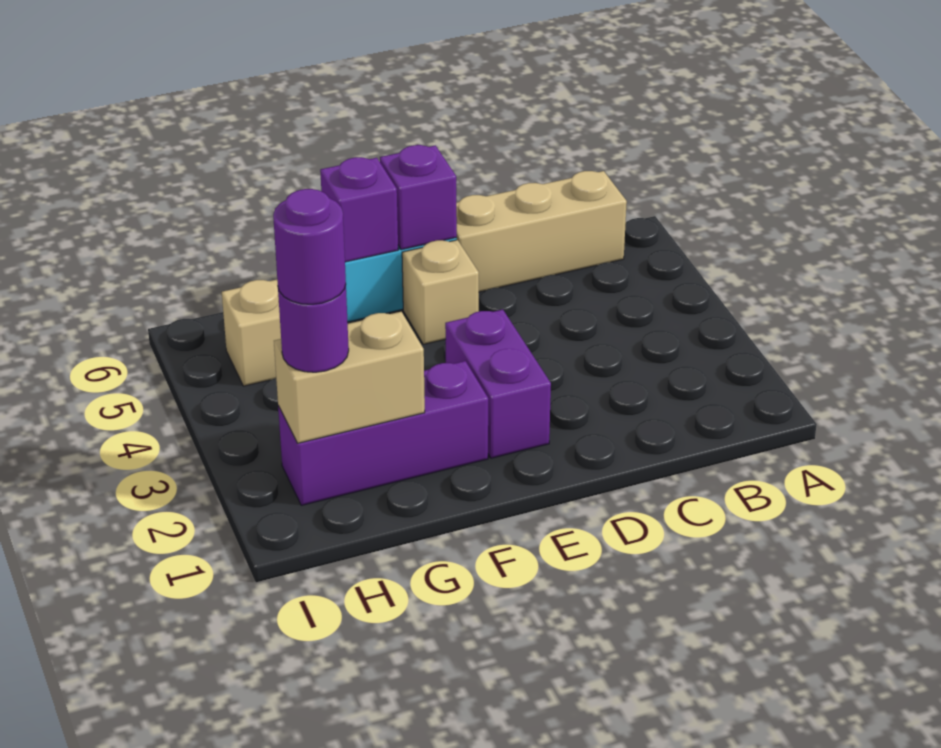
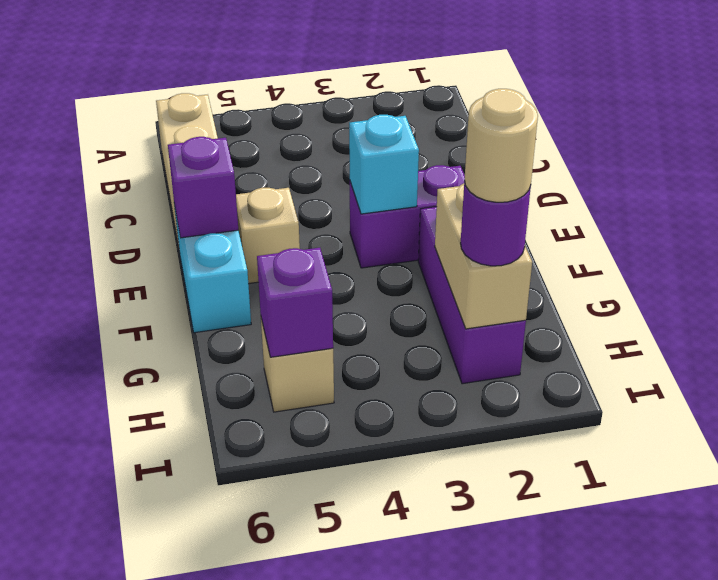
none -> cyan brick E3 level 2
purple brick F6 level 2 -> purple brick H5 level 2
purple round brick H2 level 4 -> tan round brick H2 level 4

